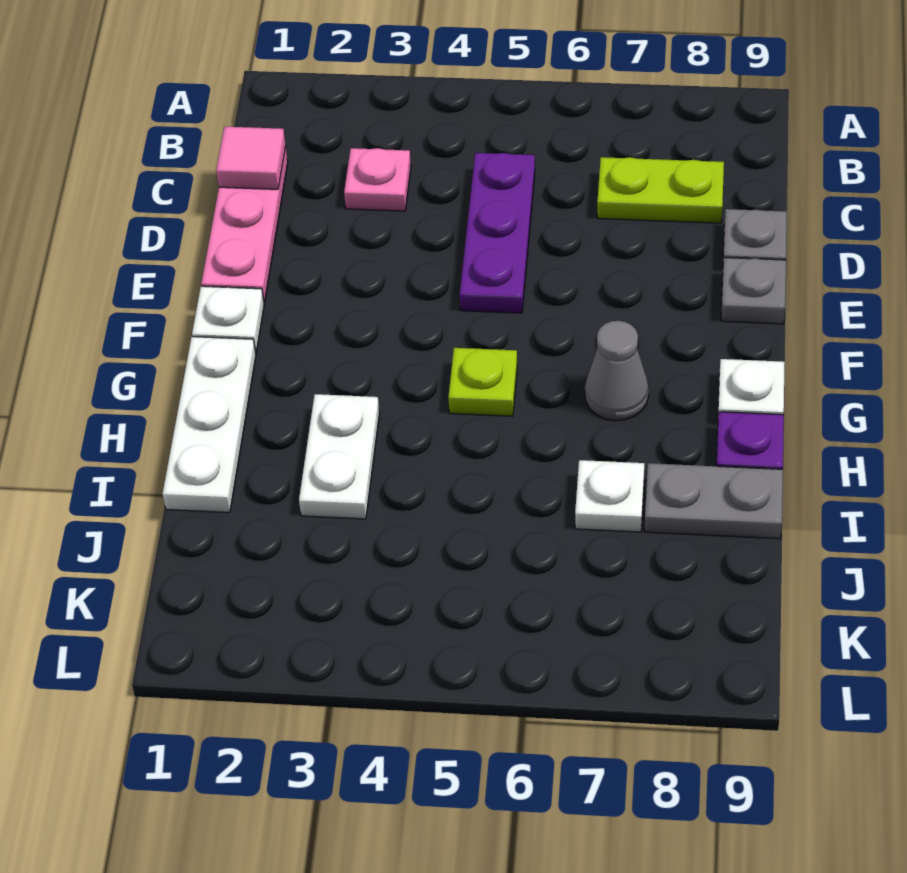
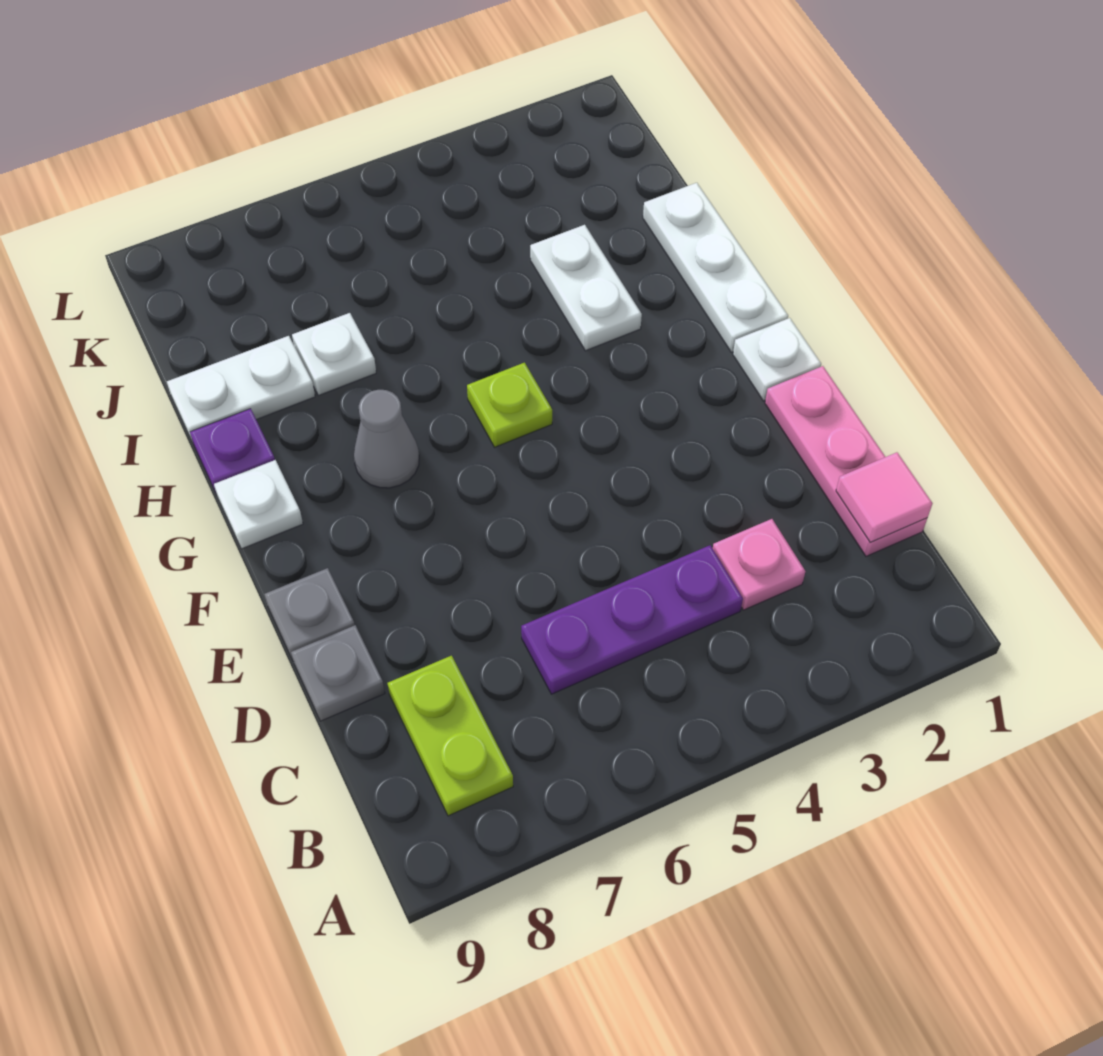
purple plate C5:E5 level 1 -> purple plate C4:C6 level 1
lime plate C7:C8 level 1 -> lime plate B8:C8 level 1
grey plate I8:I9 level 1 -> white plate I8:I9 level 1

